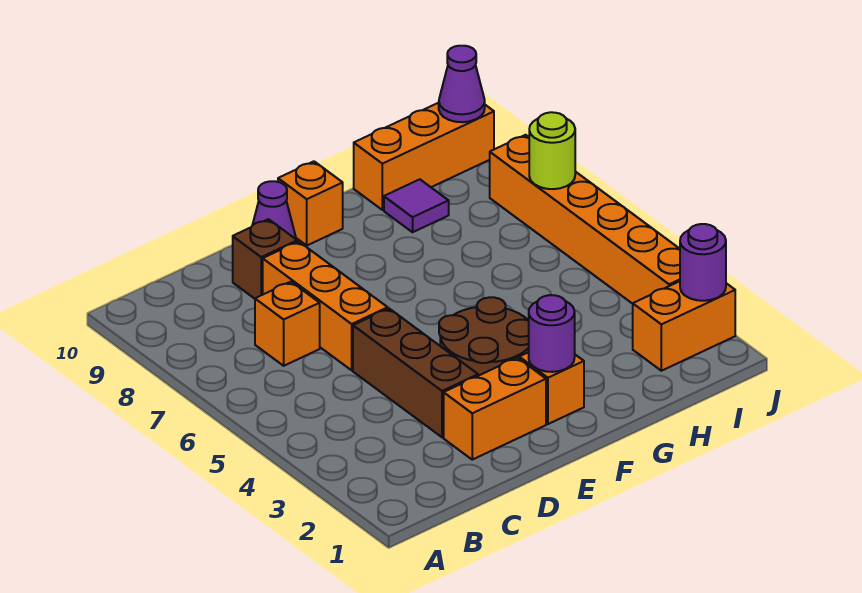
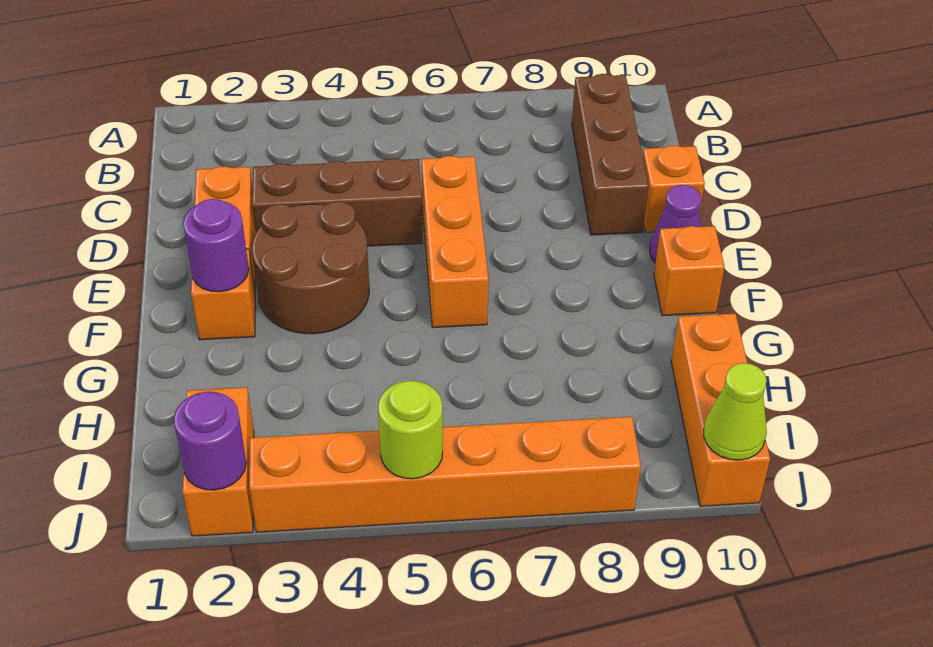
orange brick C7 level 1 -> orange brick D10 level 1
orange brick D6:D8 level 1 -> orange brick D6:F6 level 1
brown brick D9 level 1 -> brown brick B9:D9 level 1
purple tile H9 level 1 -> none
lime round brick J7 level 2 -> lime round brick J5 level 2
purple cone J10 level 2 -> lime cone J10 level 2

